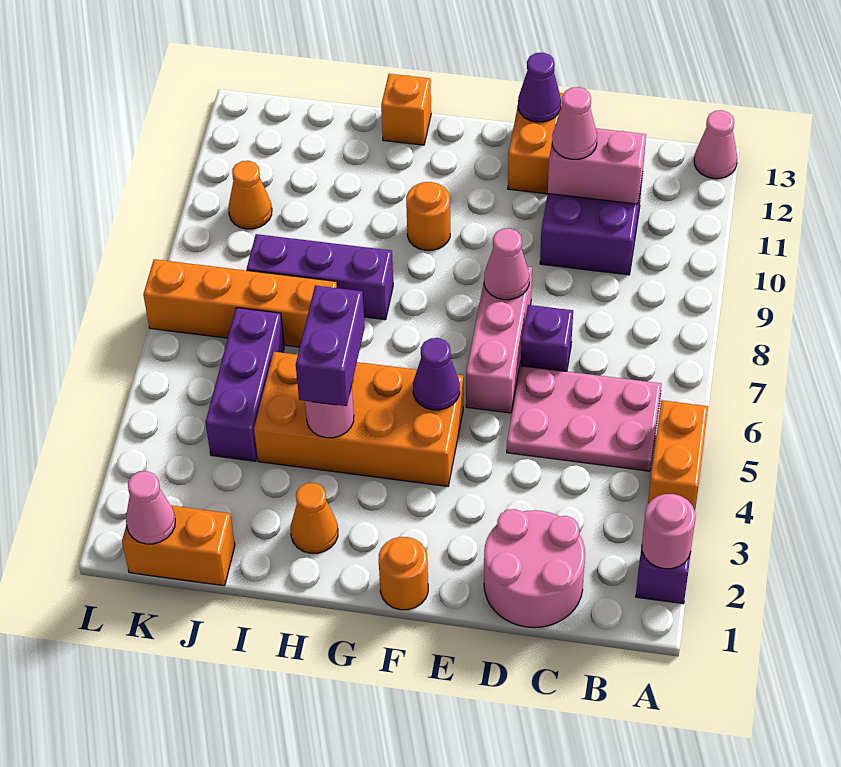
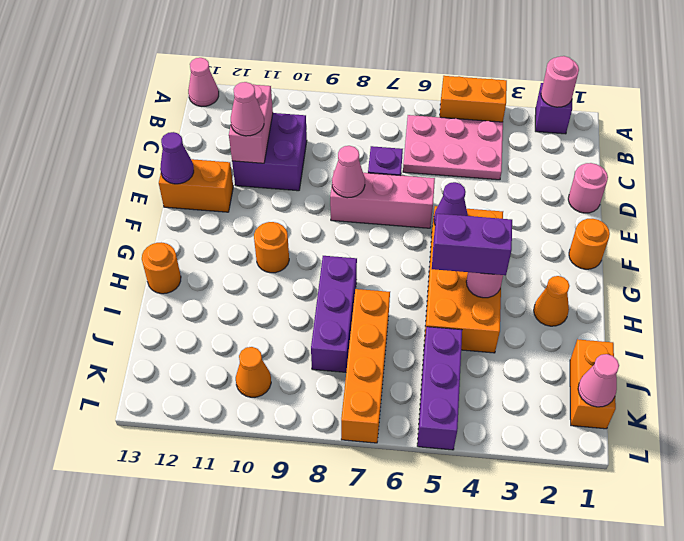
pink plate B5:D6 level 1 -> pink plate B4:C6 level 1
pink round brick C1:D2 level 1 -> pink round brick D1 level 1
orange brick H13 level 1 -> orange round brick H13 level 1
purple brick J4:J6 level 1 -> purple brick J5:L5 level 1

